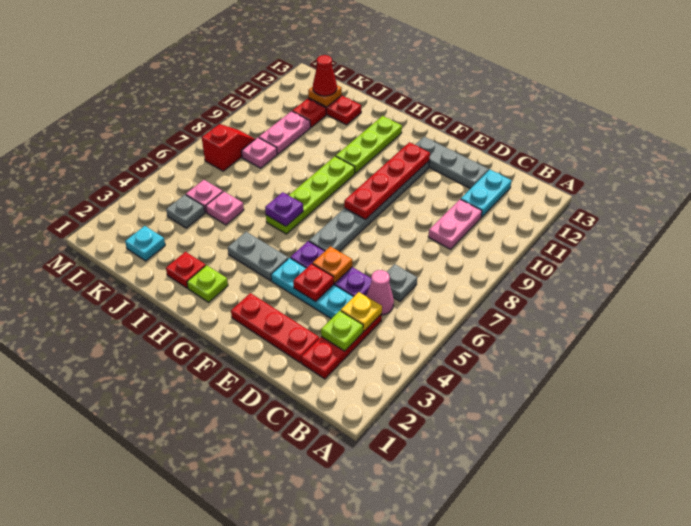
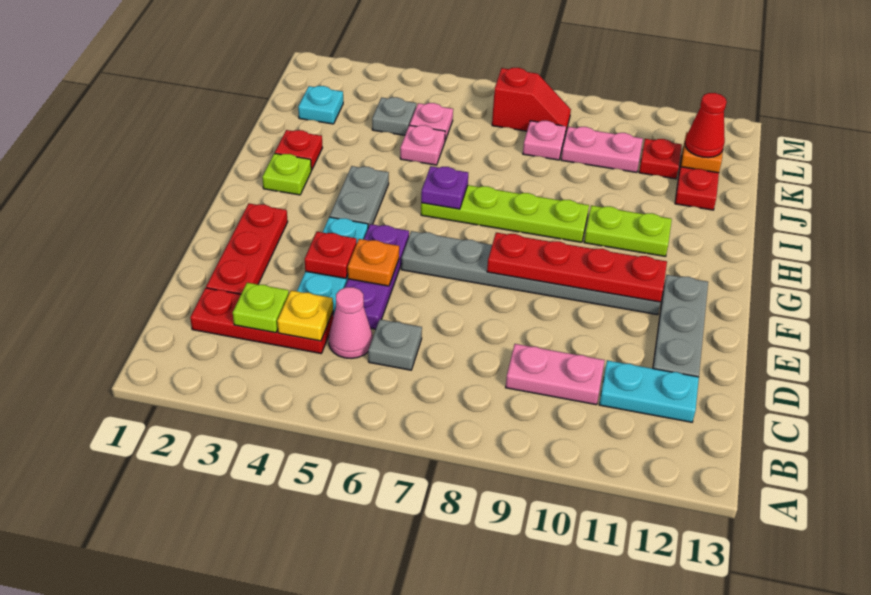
lime plate H10:H12 level 1 -> lime plate H10:H11 level 1

